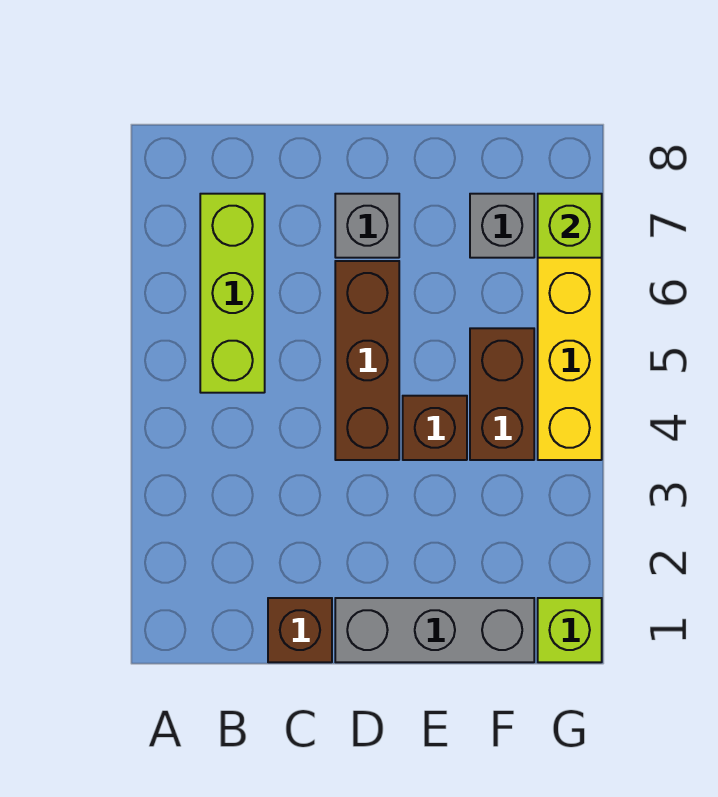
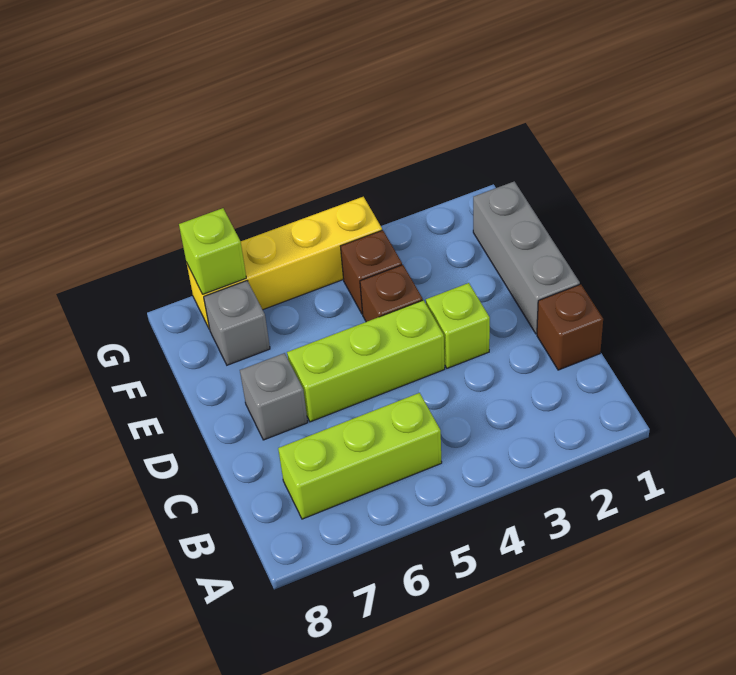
brown brick D4:D6 level 1 -> lime brick D4:D6 level 1
brown brick F4:F5 level 1 -> brown brick F4 level 1
lime brick G1 level 1 -> lime brick D3 level 1

